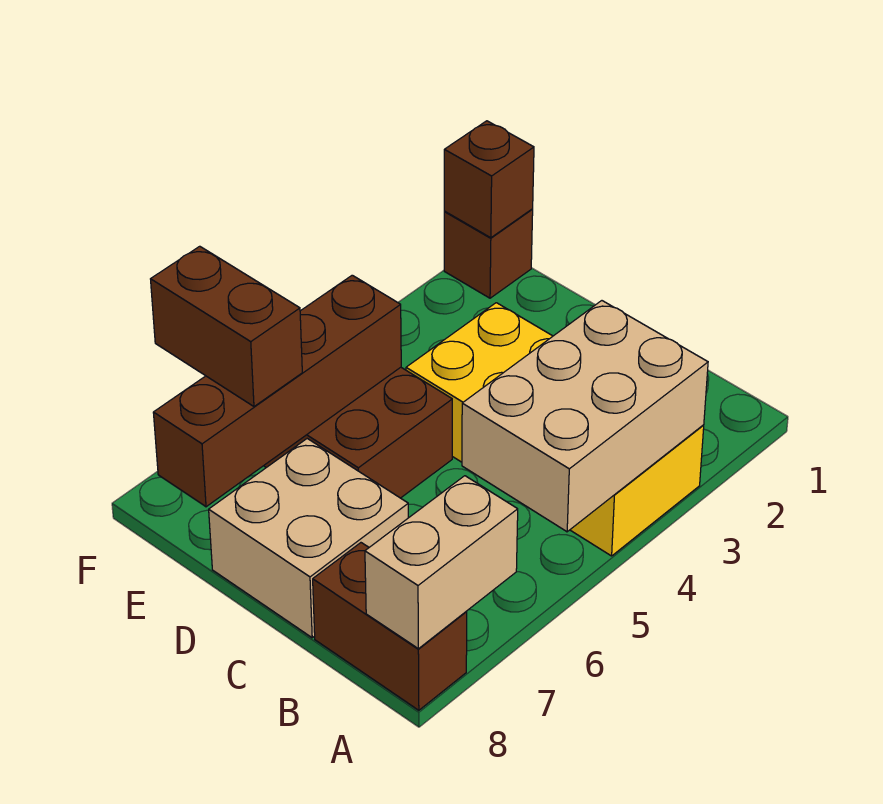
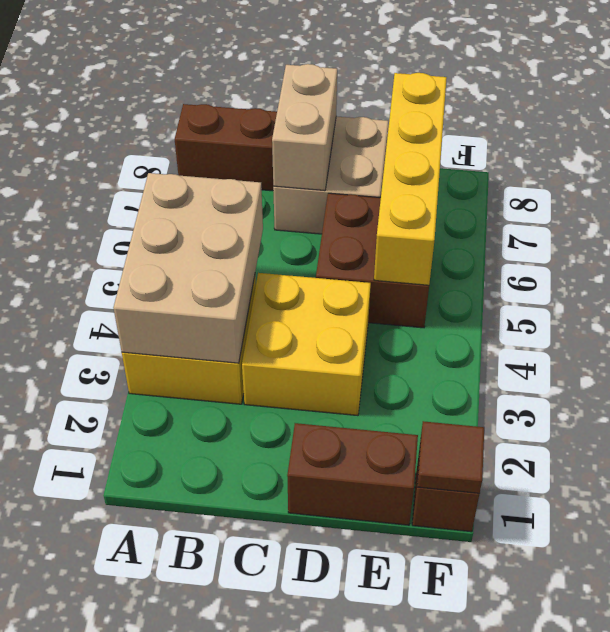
tan brick A7:A8 level 2 -> tan brick C7:C8 level 2
brown brick E5:E8 level 2 -> yellow brick E5:E8 level 2
brown brick E7:F7 level 3 -> brown brick D1:E1 level 1
brown brick F1 level 2 -> brown tile F1 level 2

